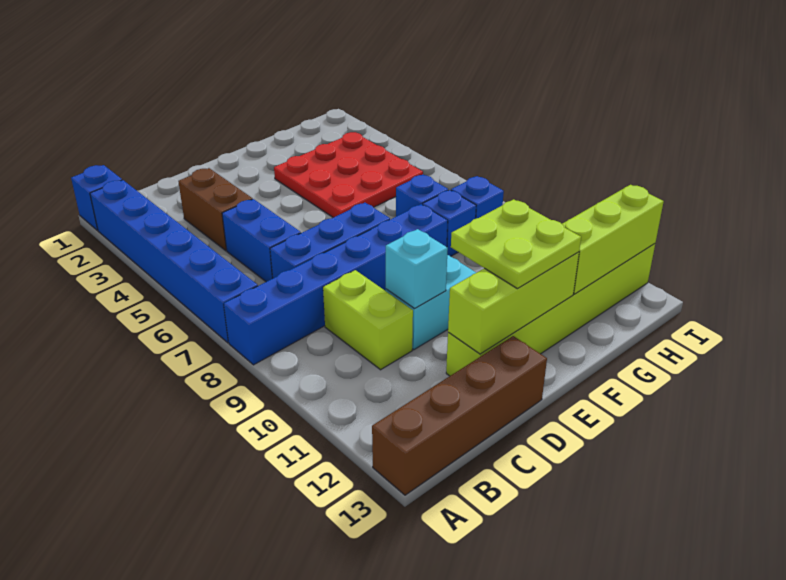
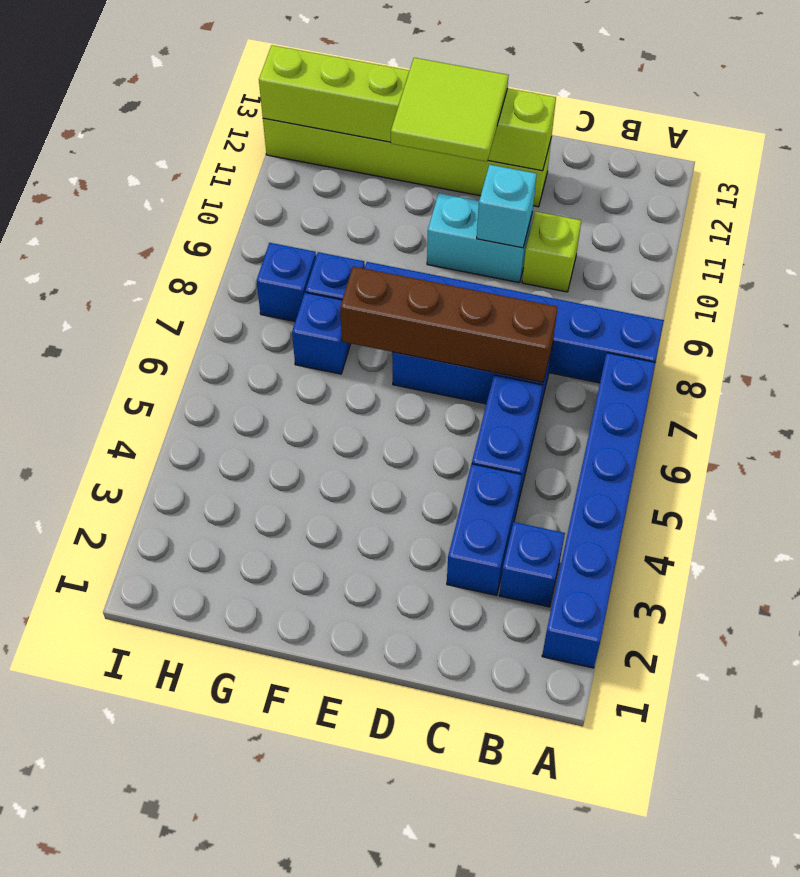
blue brick A1 level 1 -> blue brick B3 level 1
brown brick A13:D13 level 1 -> brown brick C7:F7 level 2
brown brick C3:C4 level 1 -> blue brick C3:C4 level 1
lime brick C9:C10 level 1 -> lime brick C10 level 1
lime plate E11:F12 level 3 -> lime tile E11:F12 level 3
red plate F3:H5 level 1 -> none

